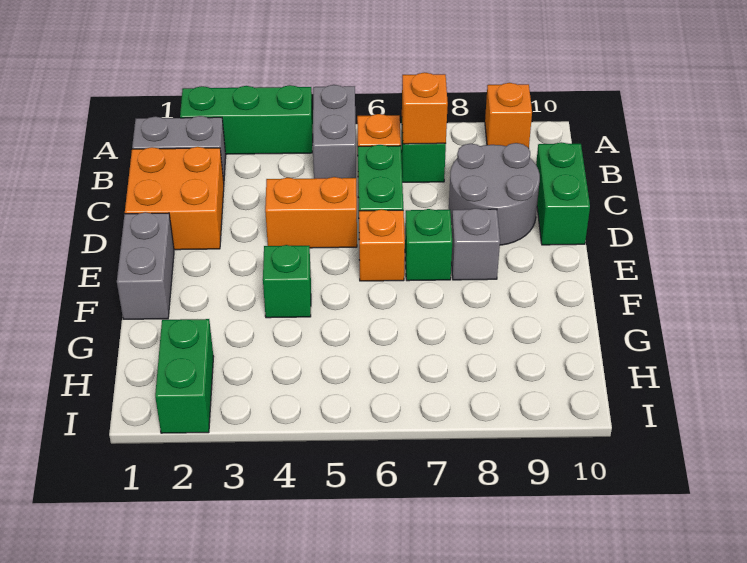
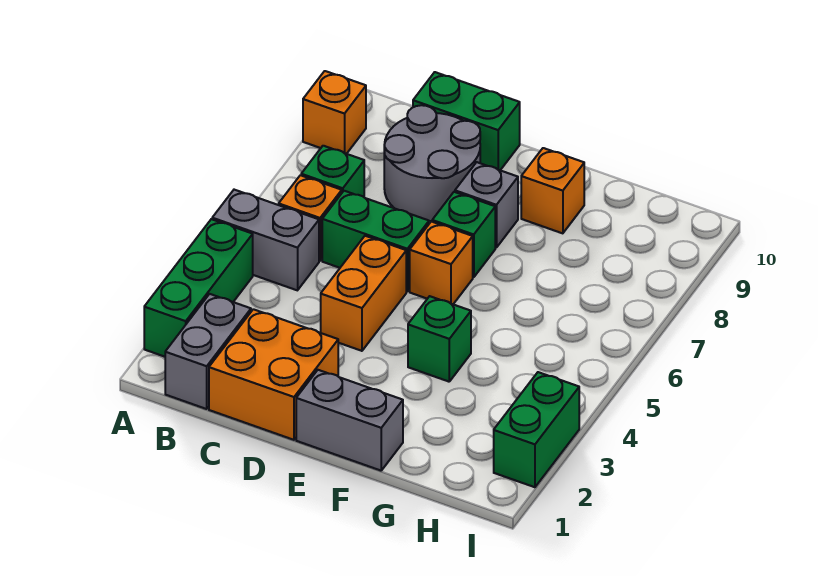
orange brick B7 level 2 -> orange brick F9 level 1
green brick H2:I2 level 1 -> green brick I2:I3 level 1

